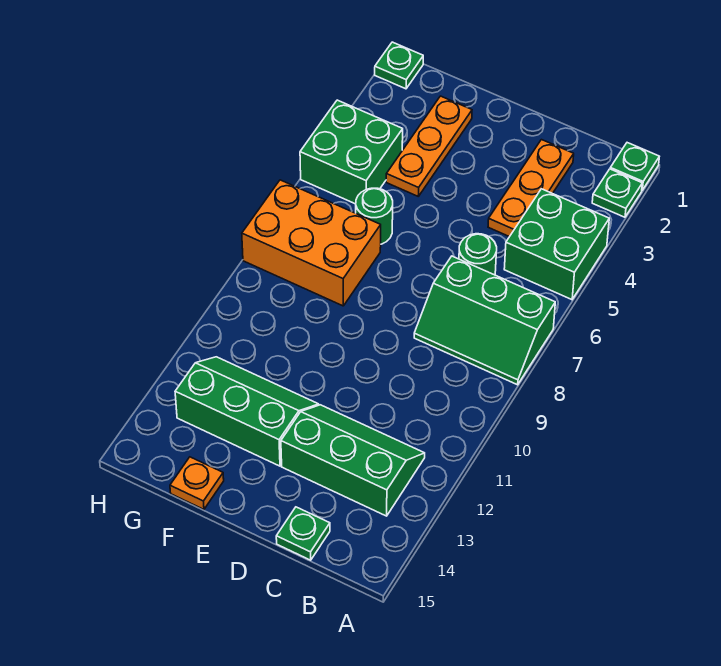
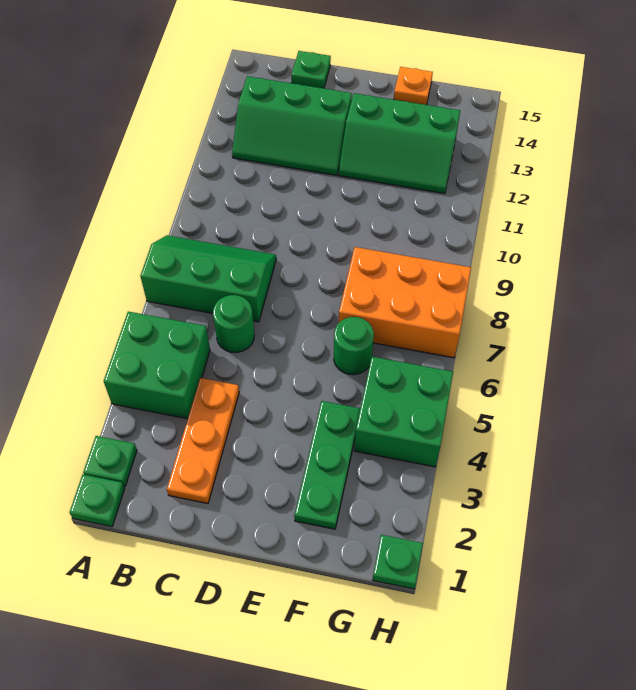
orange plate F2:F4 level 1 -> green plate F2:F4 level 1

